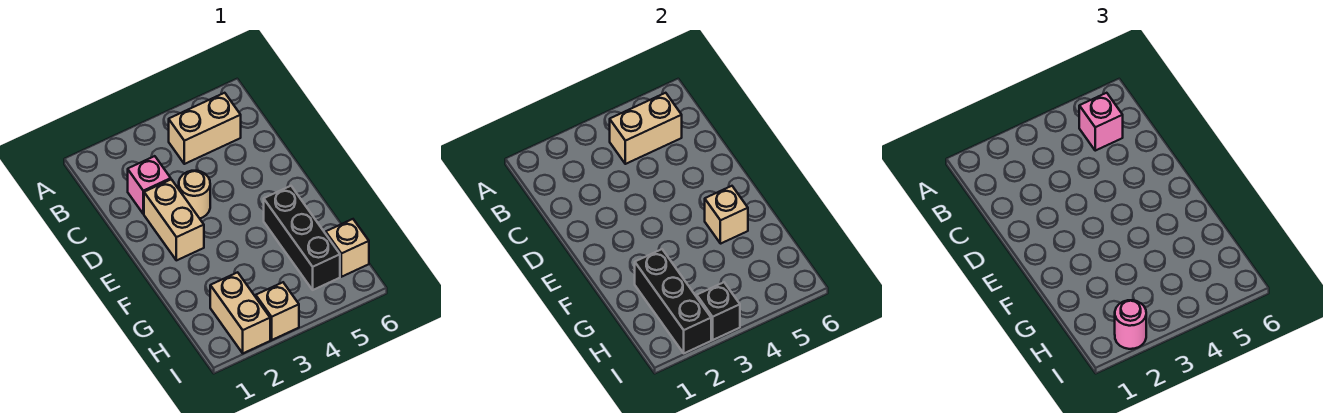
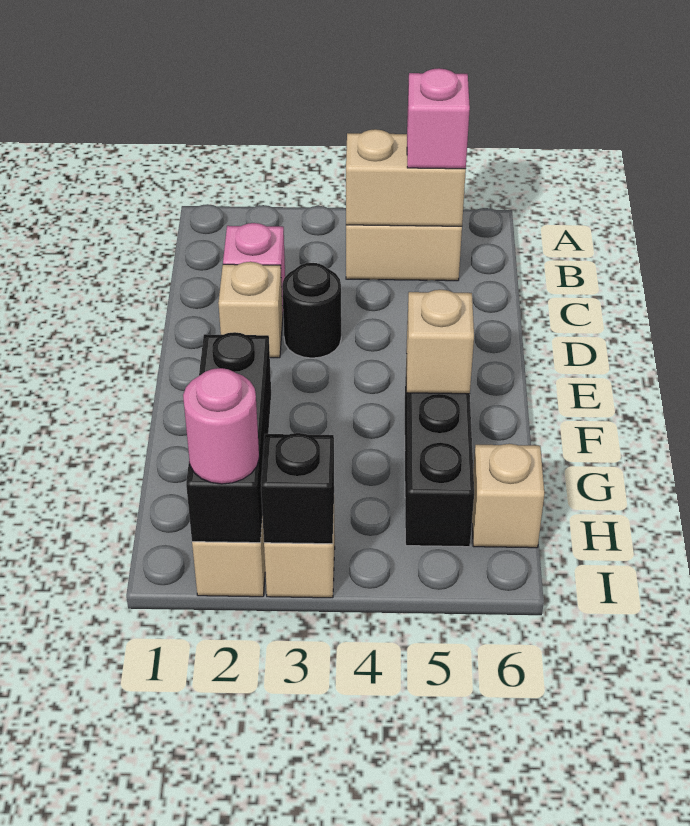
tan brick D2:E2 level 1 -> tan brick D2 level 1
tan round brick D3 level 1 -> black round brick D3 level 1

